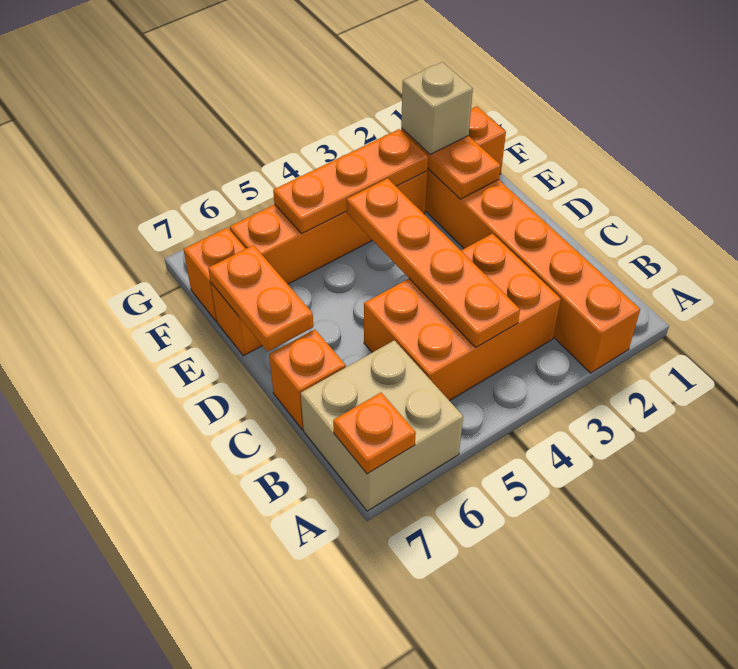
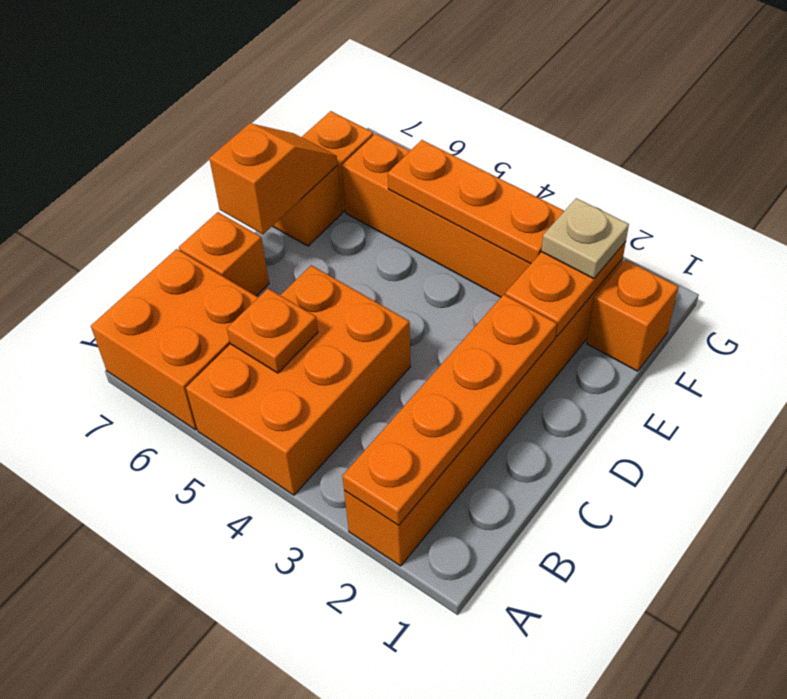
tan brick A6:B7 level 1 -> orange brick A6:B7 level 1
orange plate A7 level 2 -> orange plate B5 level 2
orange brick B3:C5 level 1 -> orange brick A4:C5 level 1
orange plate B4:E4 level 2 -> orange plate A2:D2 level 2
orange plate D7:E7 level 2 -> orange slope D7:E7 level 2 top D
tan brick F2 level 3 -> tan plate F2 level 3

